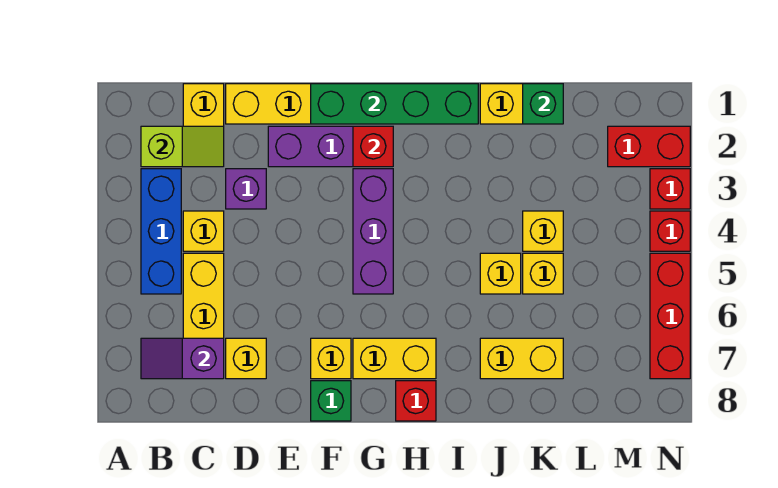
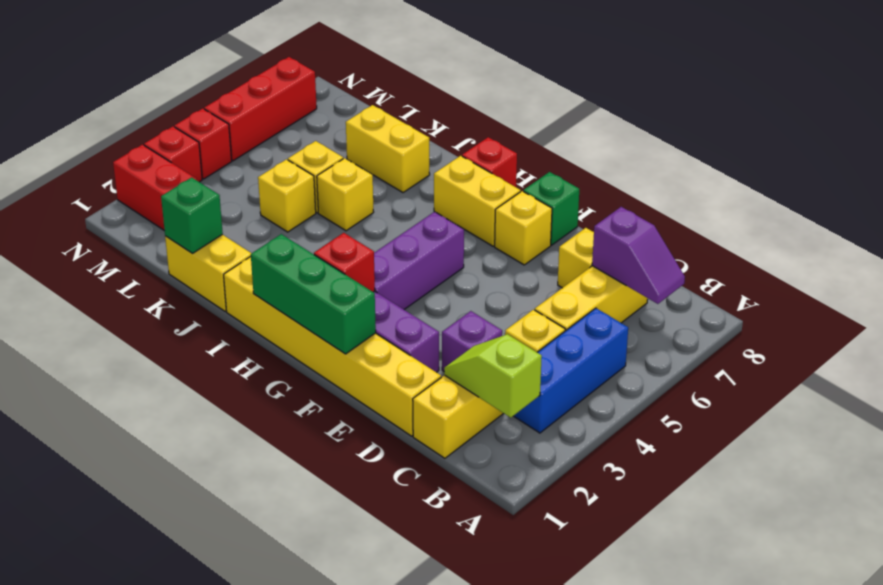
green brick F1:I1 level 2 -> green brick F1:H1 level 2

